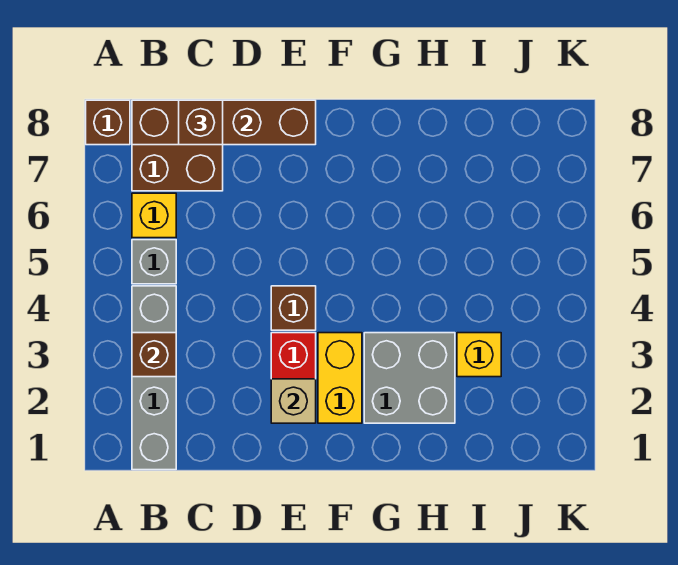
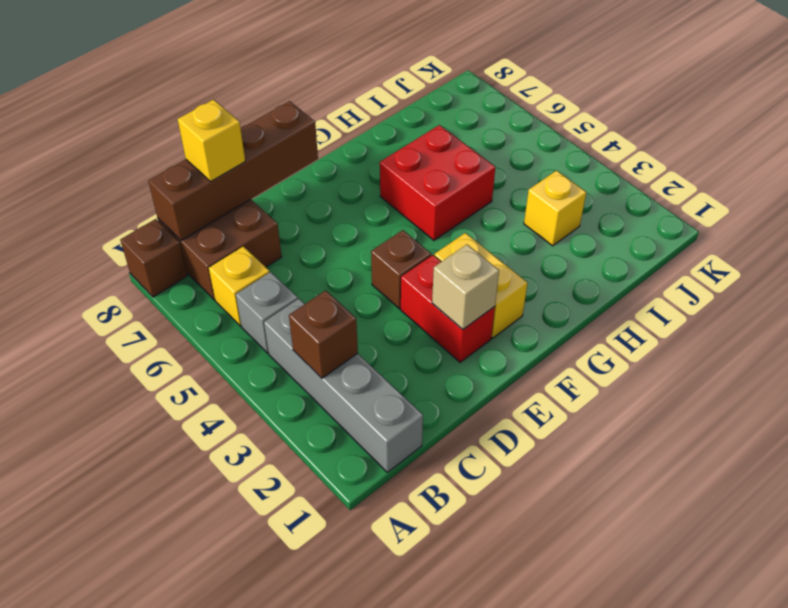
brown brick C8 level 3 -> yellow brick C8 level 3
grey brick G2:H3 level 1 -> none
none -> red brick G5:H6 level 1

